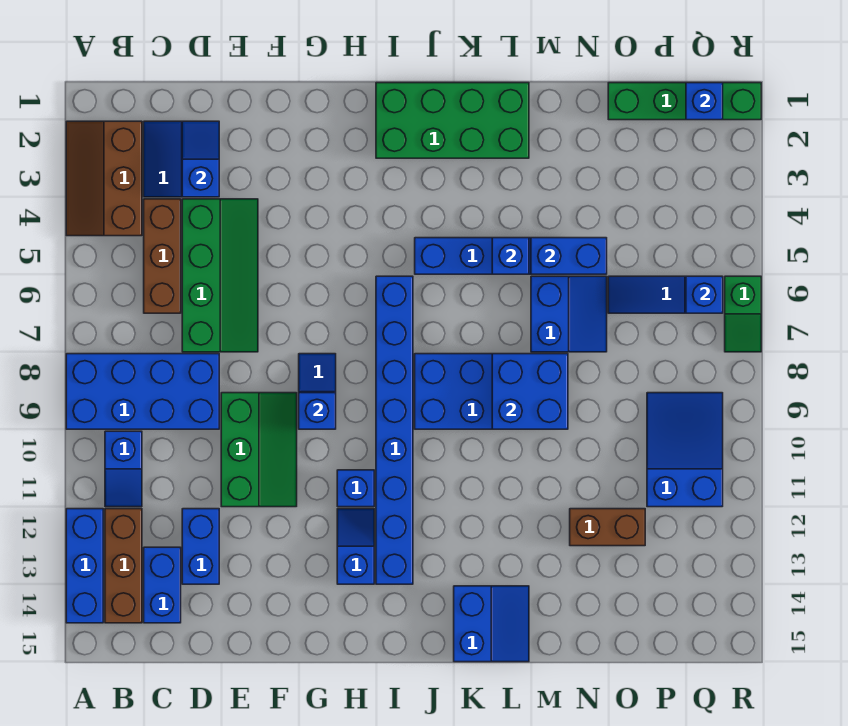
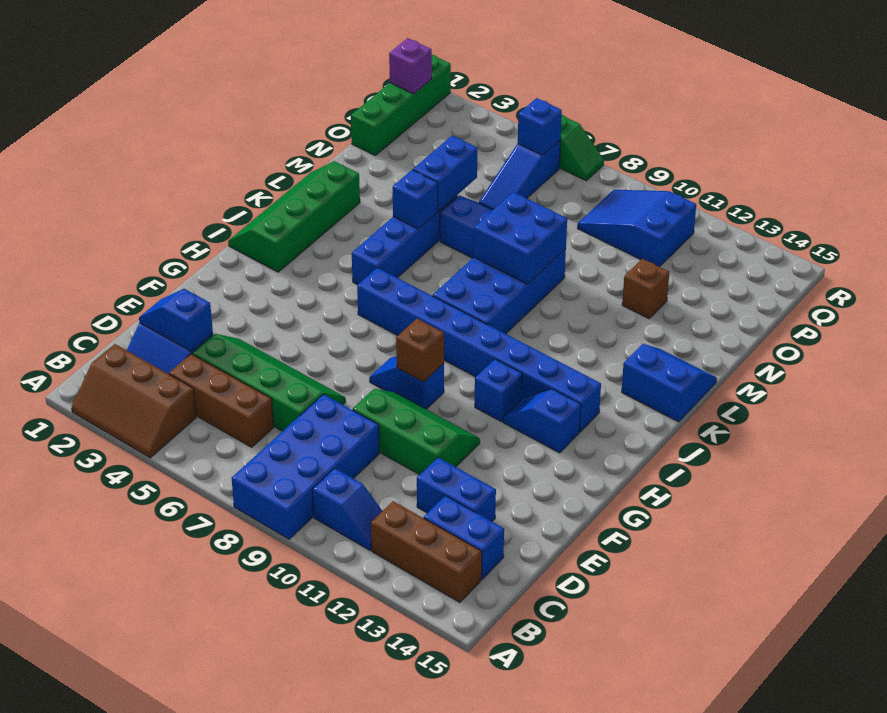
blue brick A12:A14 level 1 -> none
blue brick G9 level 2 -> brown brick G9 level 2
green brick I1:L2 level 1 -> green slope I1:L2 level 1 top 2
brown brick N12:O12 level 1 -> brown brick N12 level 1
blue brick Q1 level 2 -> purple brick Q1 level 2

